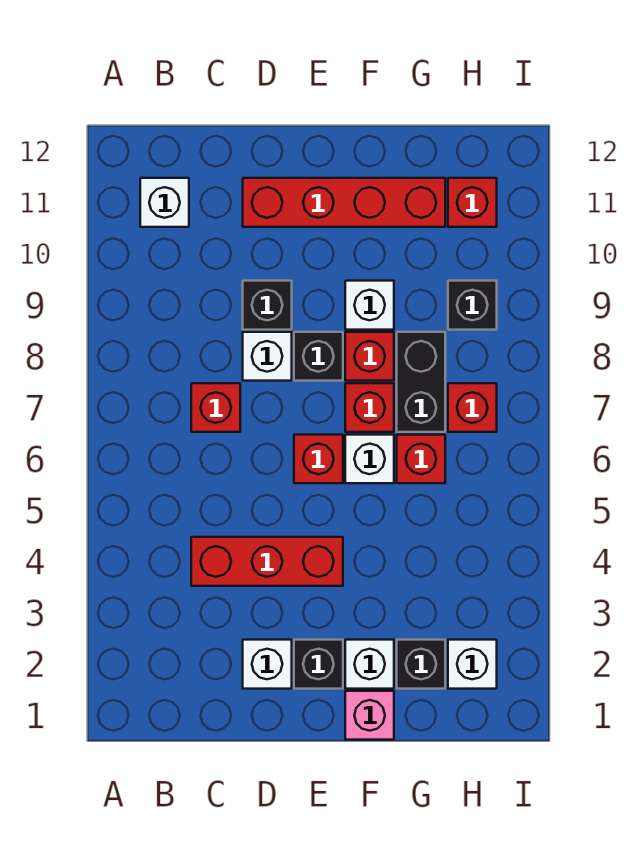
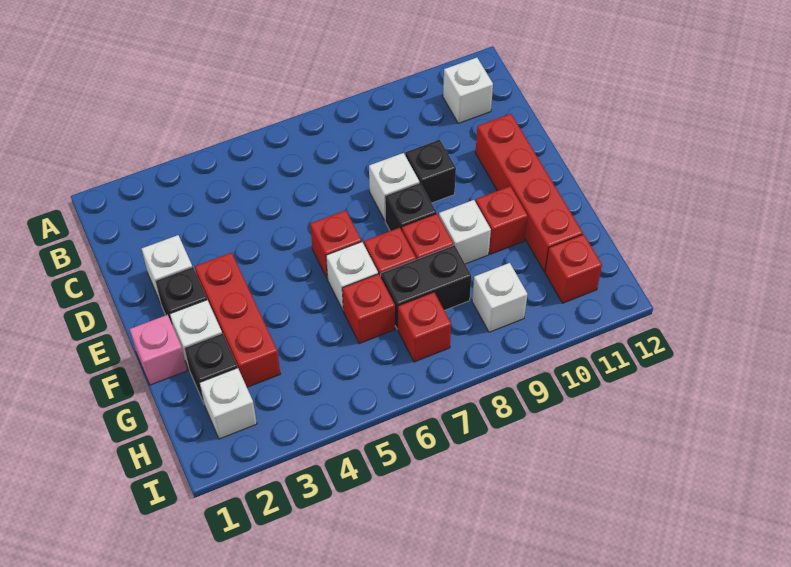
red brick C4:E4 level 1 -> red brick E3:G3 level 1
red brick C7 level 1 -> red brick F10 level 1
black brick H9 level 1 -> white brick H9 level 1

